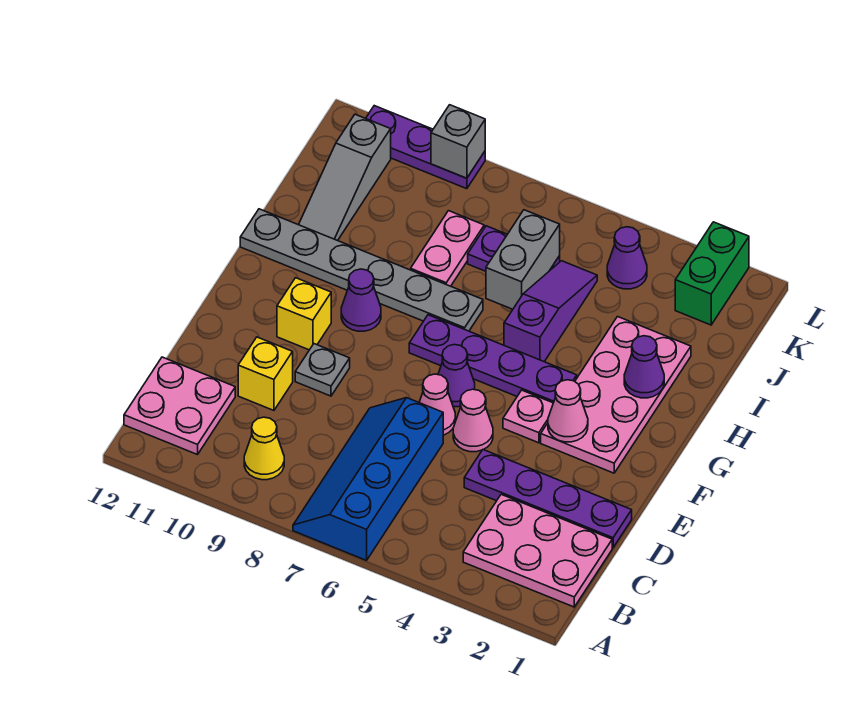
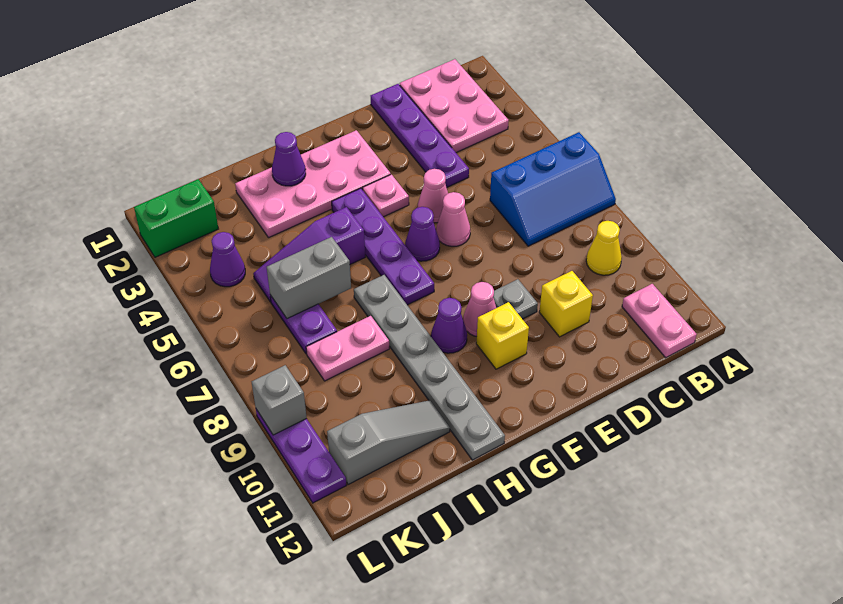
blue slope A6:D7 level 1 top 6 -> blue slope A6:C7 level 1 top 6
pink plate B11:C12 level 1 -> pink plate B11:B12 level 1
pink cone F3 level 2 -> pink cone F9 level 1

